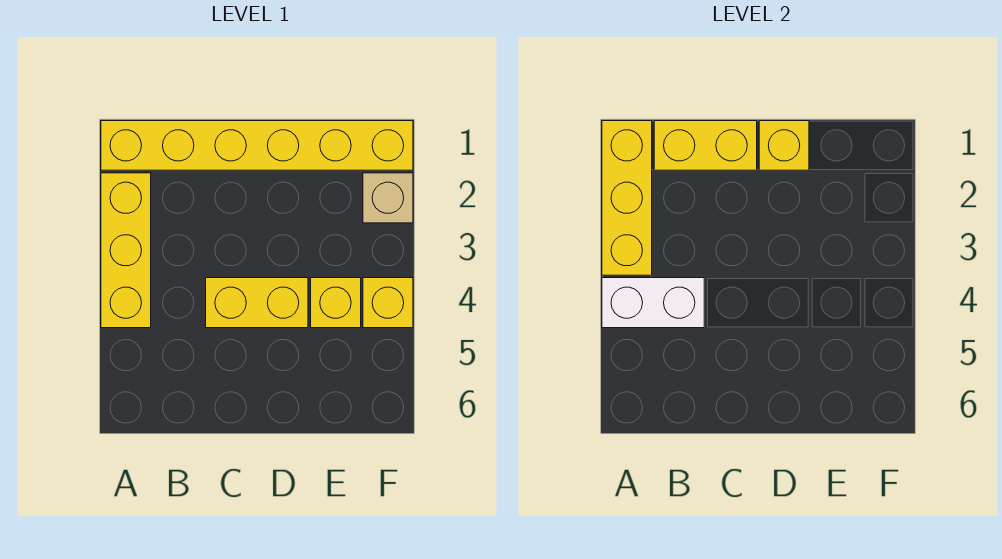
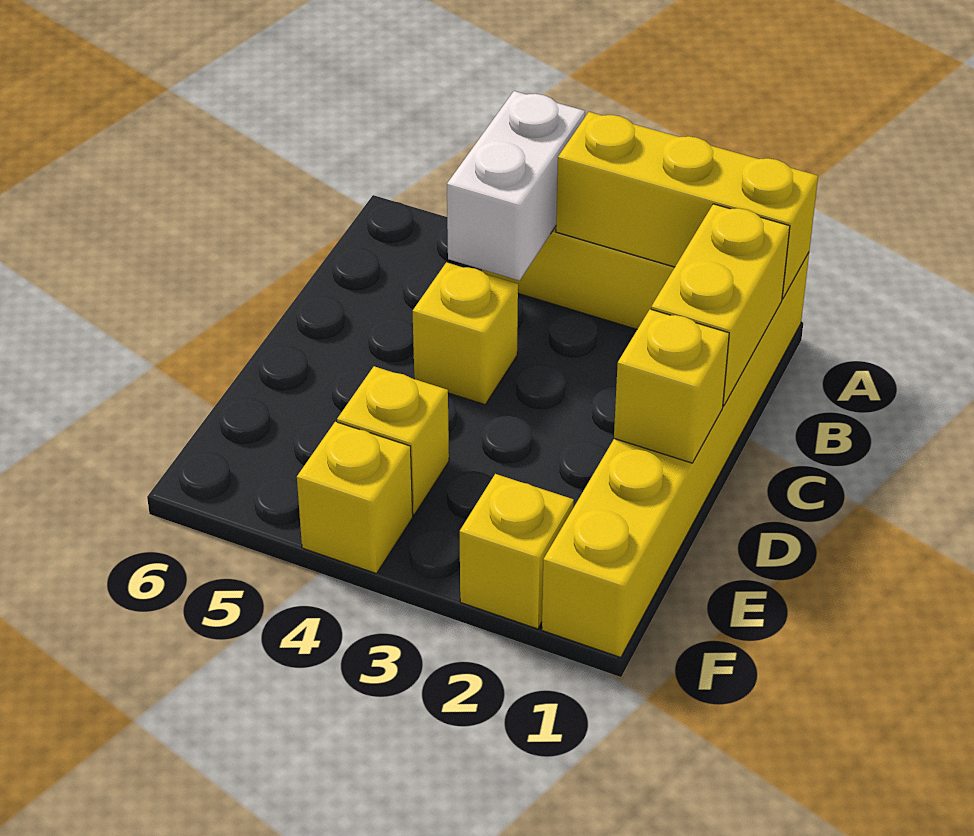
yellow brick C4:D4 level 1 -> yellow brick C4 level 1
tan brick F2 level 1 -> yellow brick F2 level 1

